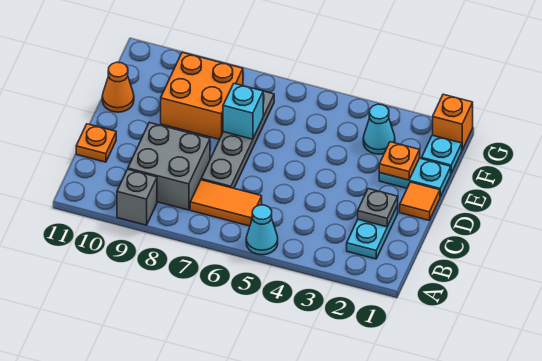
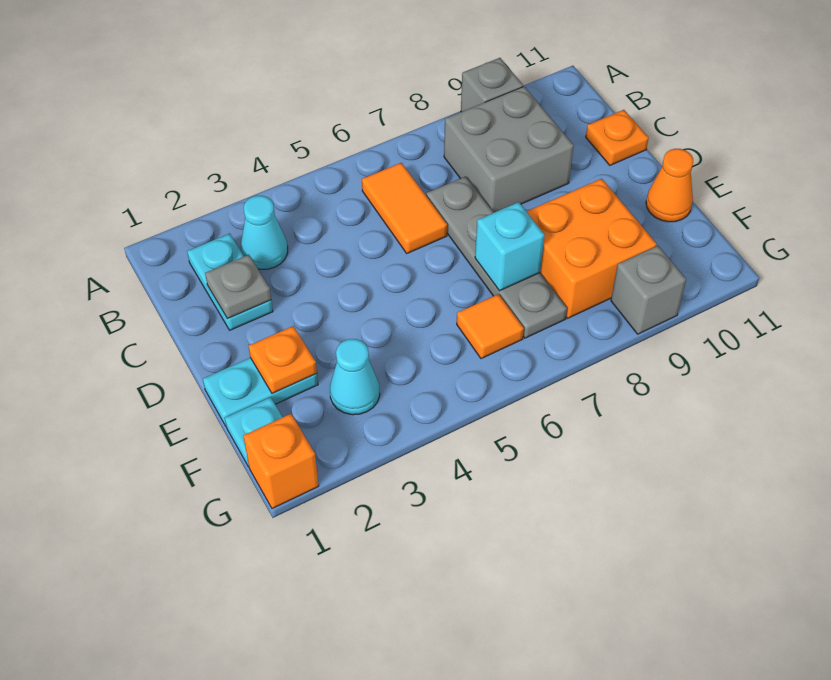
cyan cone A5 level 1 -> cyan cone B3 level 1
orange tile B6:B7 level 1 -> orange tile B6:C6 level 1
orange tile D1 level 1 -> orange tile F6 level 1
none -> grey brick G9 level 1

